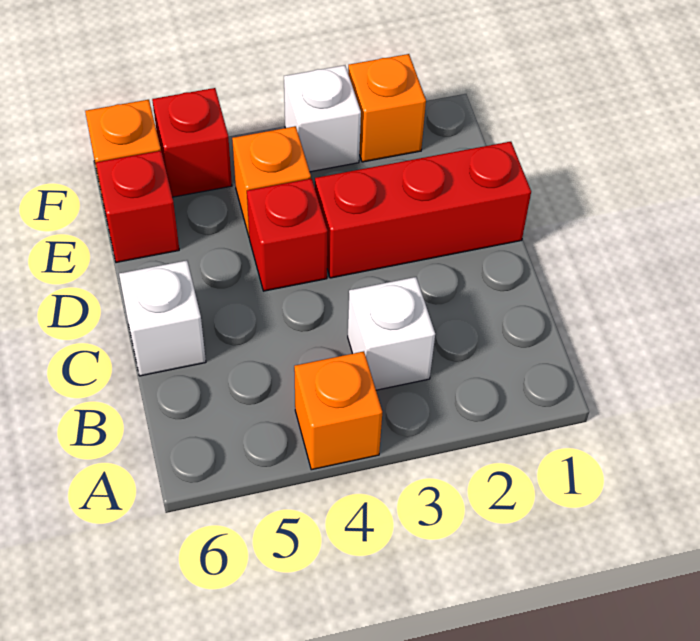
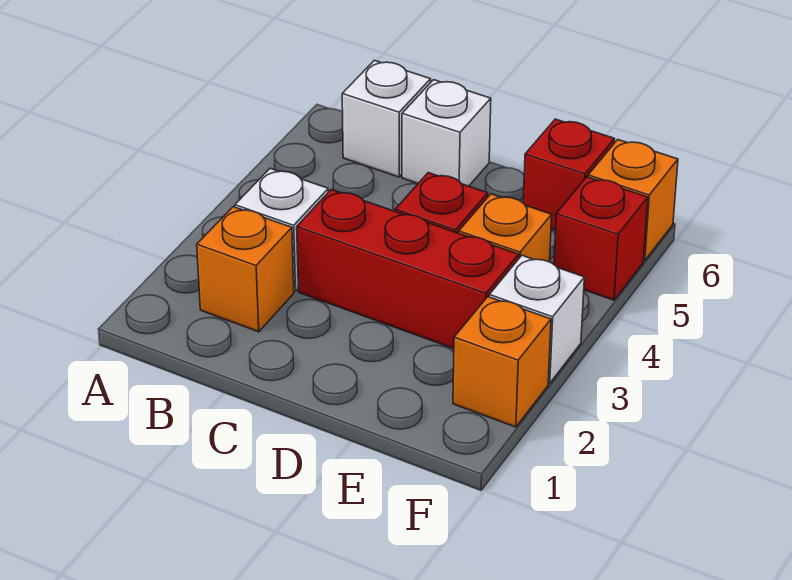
orange brick A4 level 1 -> orange brick B2 level 1
none -> white brick B6 level 1
red brick D1:D3 level 1 -> red brick C3:E3 level 1

